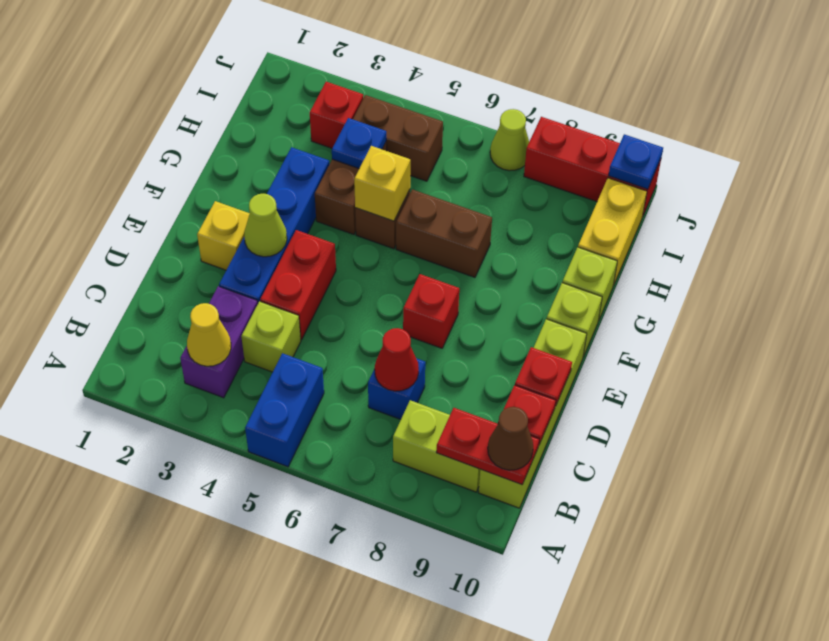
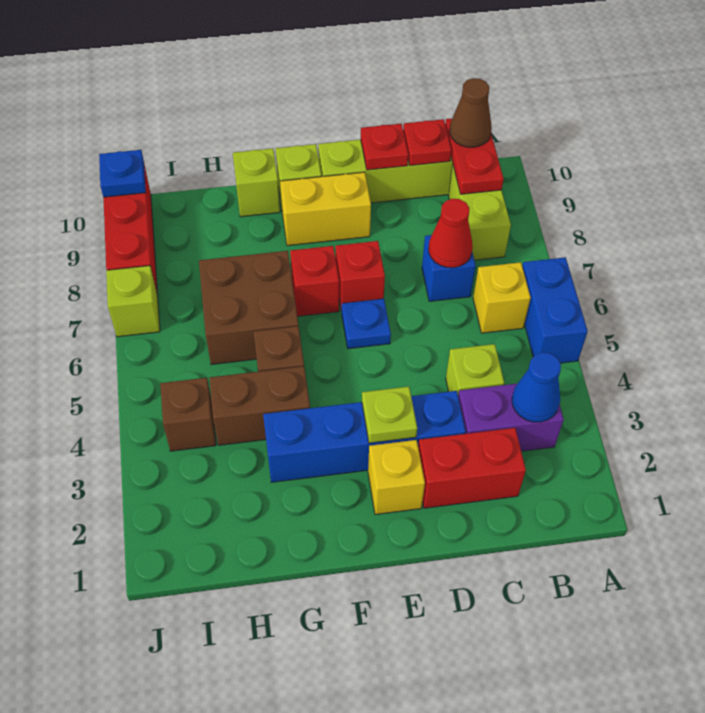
blue brick A5:B5 level 1 -> blue brick A5:A6 level 1
yellow cone B3 level 2 -> blue cone B3 level 2
red brick D4:E4 level 1 -> red brick C2:D2 level 1
lime cone E3 level 2 -> lime plate E3 level 2
yellow brick G5 level 2 -> yellow brick B6 level 1
brown brick G6:G7 level 1 -> brown brick G6:H7 level 1
blue plate H4 level 2 -> blue plate E6 level 1
yellow brick H10:I10 level 1 -> yellow brick E9:F9 level 1
red brick I3 level 1 -> red brick F7 level 1
brown brick I4:I5 level 1 -> brown brick I4 level 1
lime cone J7 level 1 -> lime brick J7 level 1

